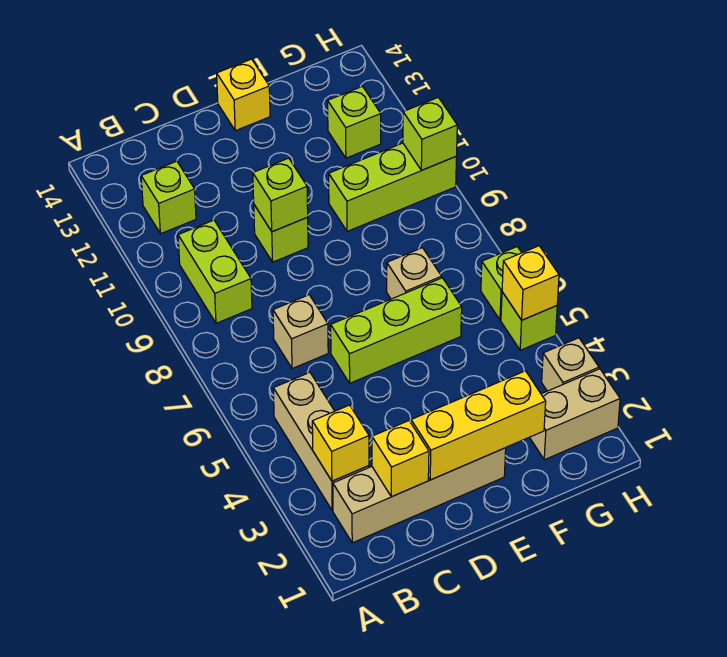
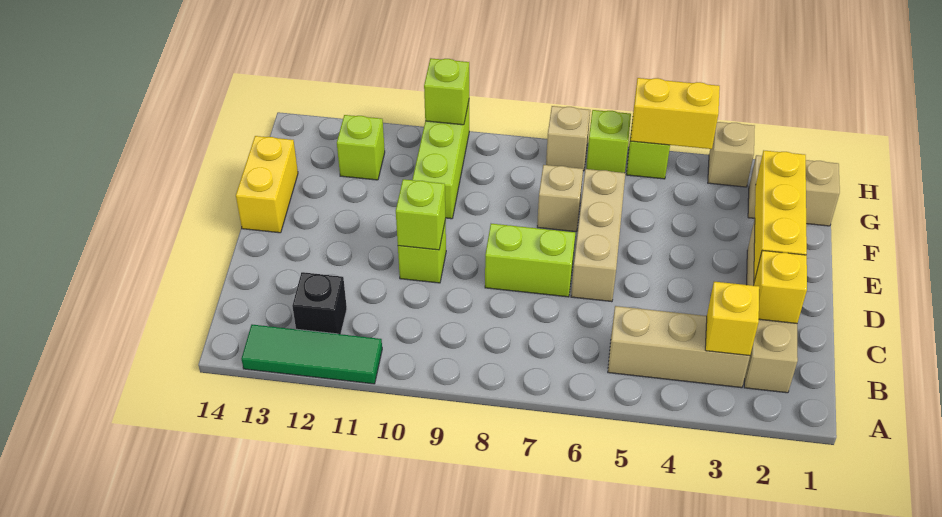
none -> green tile A11:A13 level 1
lime brick B9:B10 level 1 -> lime brick D7:D8 level 1
lime brick B12 level 1 -> black brick B12 level 1
tan brick C7 level 1 -> tan brick H7 level 1
lime brick D6:F6 level 1 -> tan brick D6:F6 level 1
yellow brick E14 level 1 -> yellow brick E14:F14 level 1
tan brick G2:H2 level 1 -> tan brick G1:G2 level 1
yellow brick H5 level 2 -> yellow brick H4:H5 level 2

